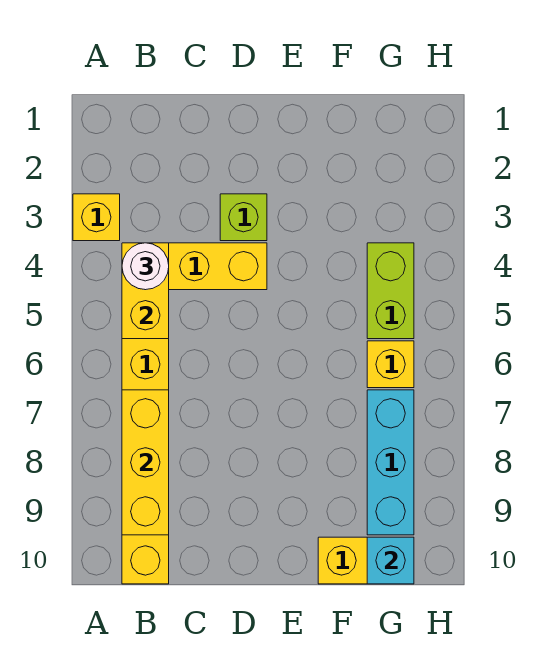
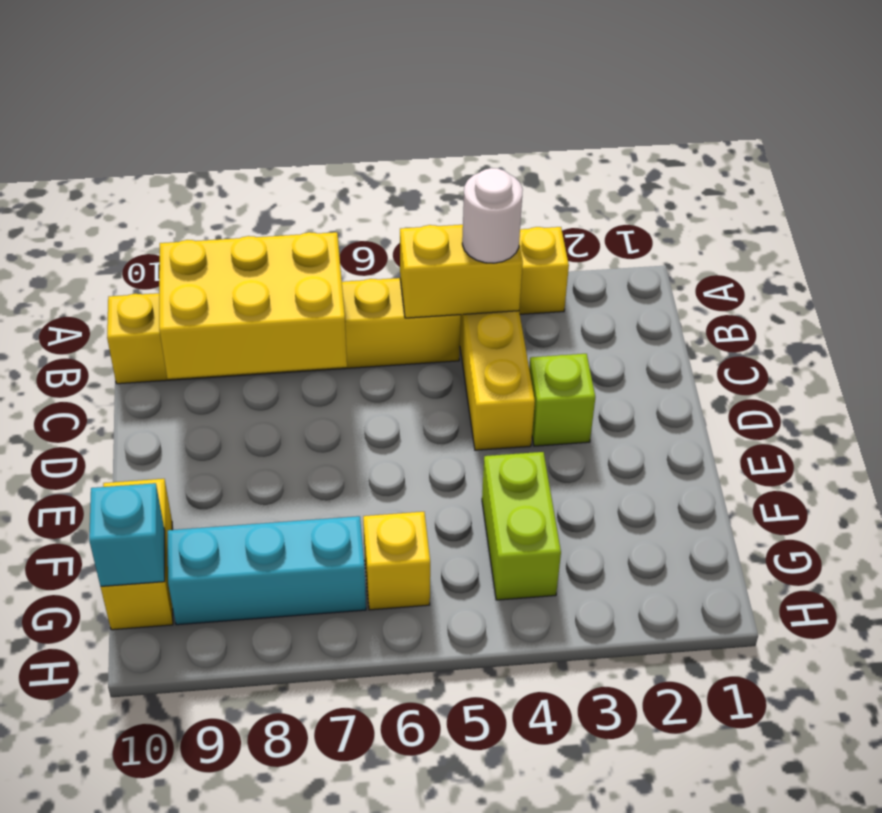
yellow brick B7:B9 level 2 -> yellow brick B7:C9 level 2
lime brick G4:G5 level 1 -> lime brick F4:G4 level 1

